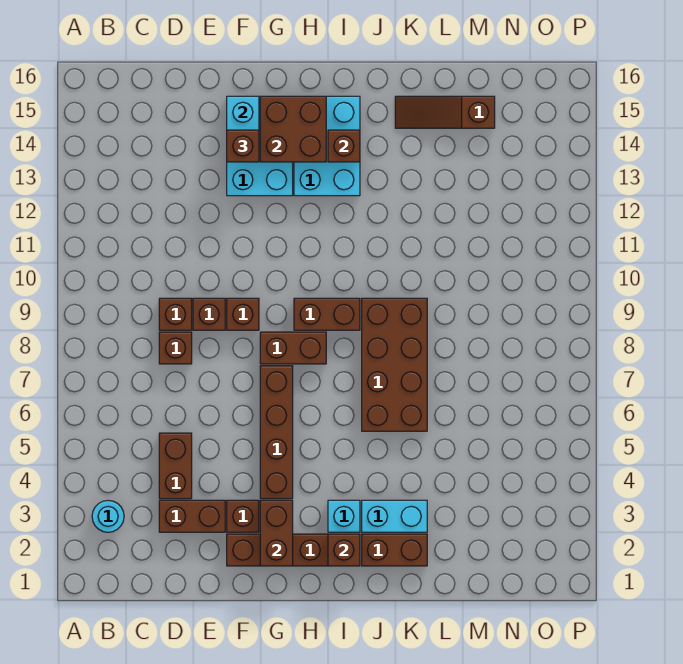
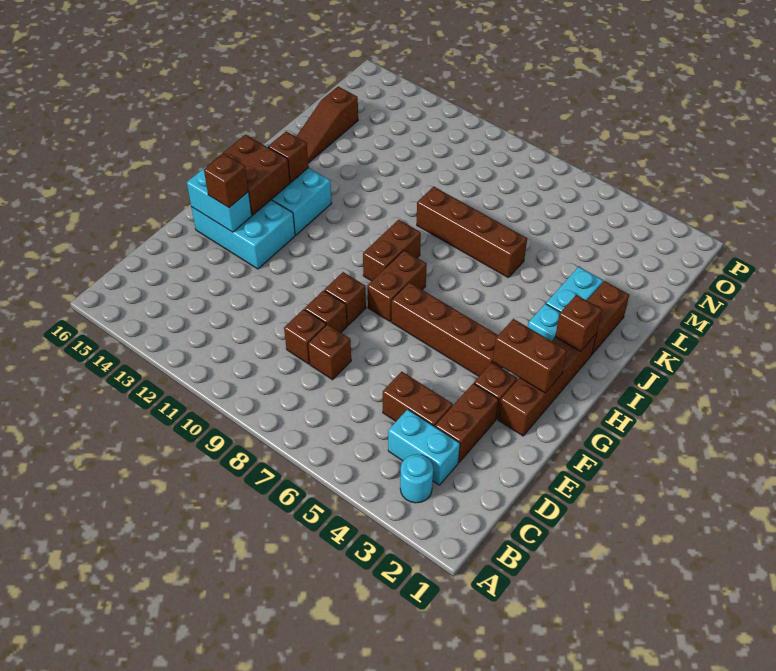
none -> cyan brick C3:C4 level 1
brown brick J6:K9 level 1 -> brown brick K6:K9 level 1

